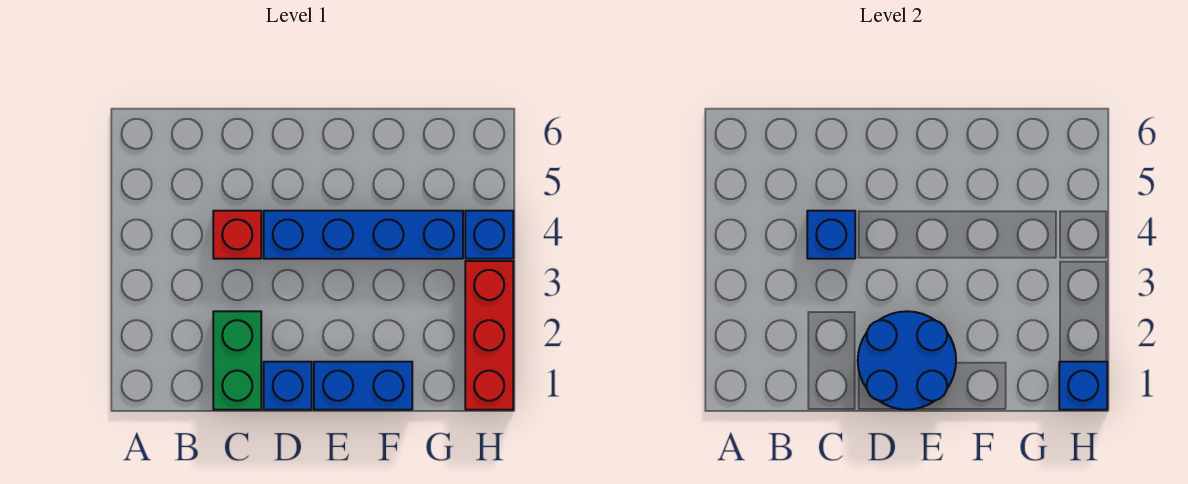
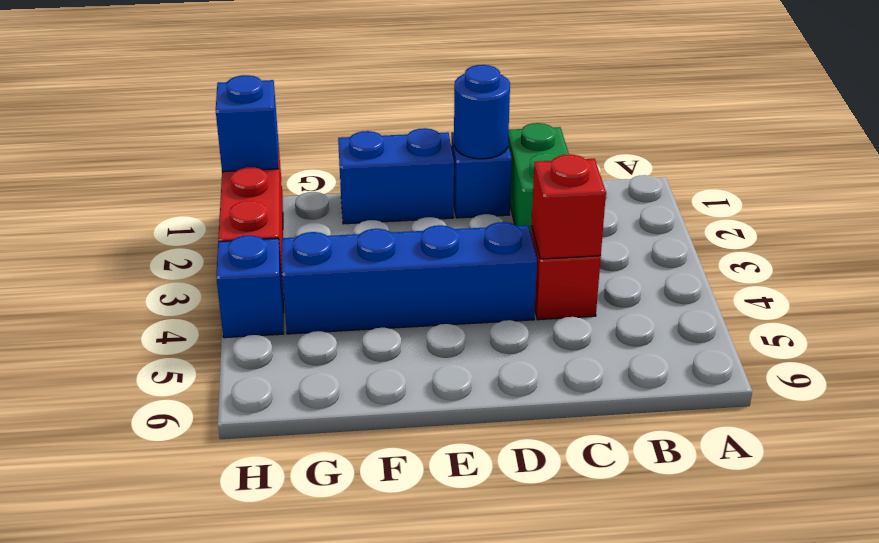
blue brick C4 level 2 -> red brick C4 level 2
blue round brick D1:E2 level 2 -> blue round brick D1 level 2

